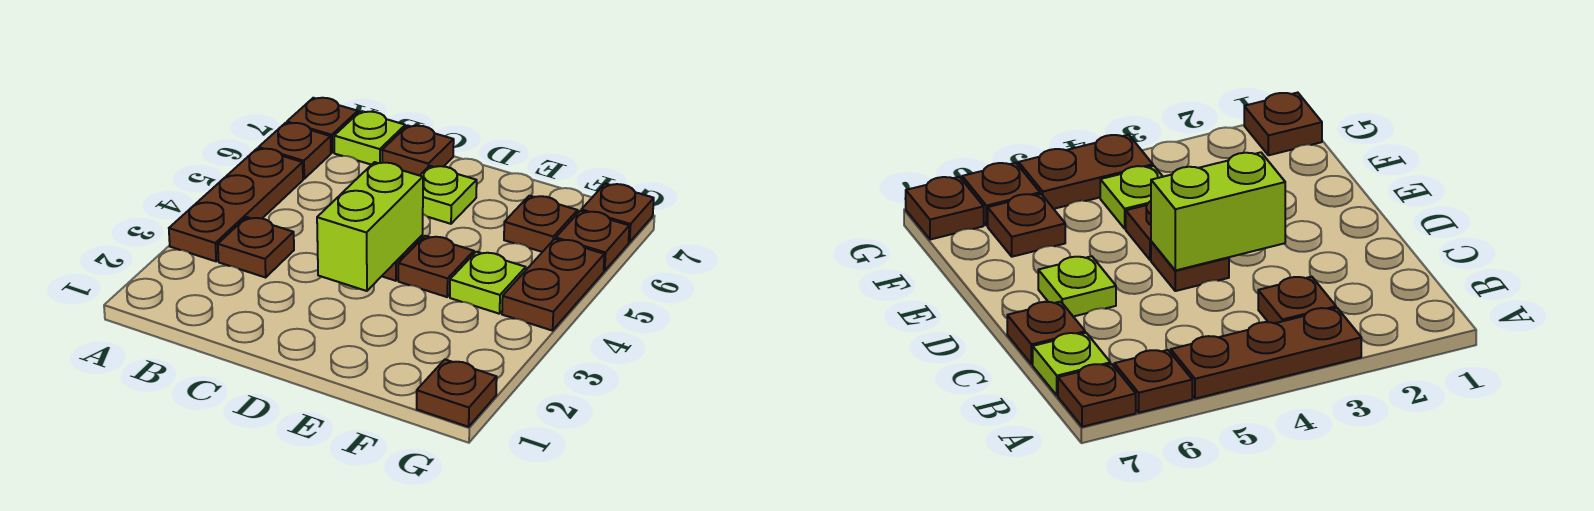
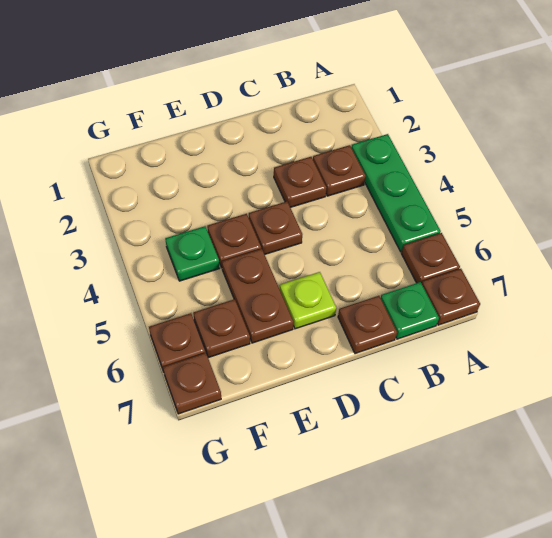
brown plate A3:A5 level 1 -> green plate A3:A5 level 1
lime plate B7 level 1 -> green plate B7 level 1
lime brick D3:D4 level 2 -> none
lime plate F4 level 1 -> green plate F4 level 1
brown plate G1 level 1 -> brown plate C3 level 1
brown plate G4:G5 level 1 -> brown plate E5:E6 level 1

